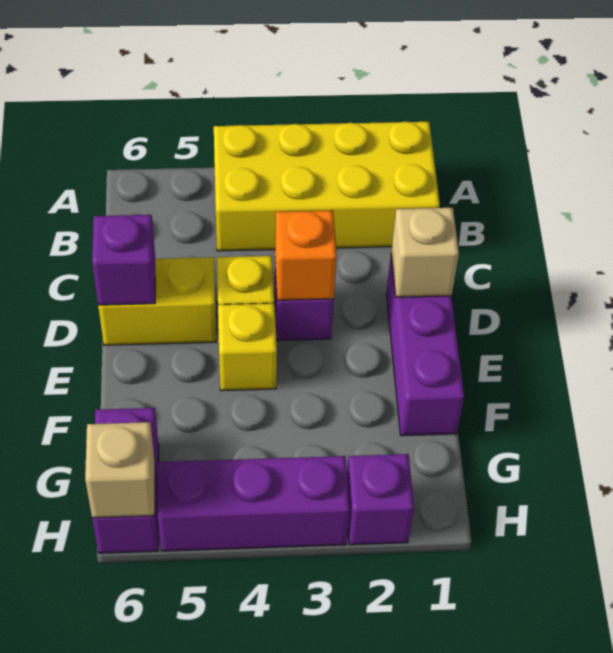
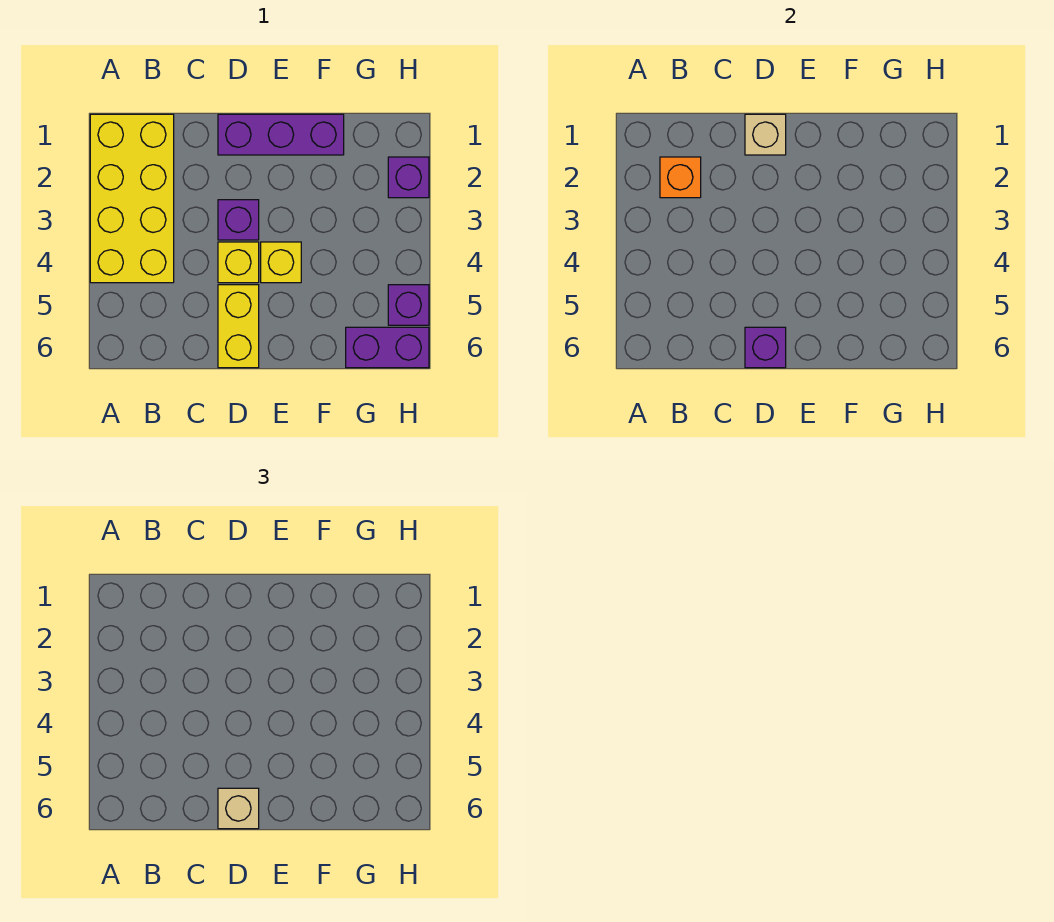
orange brick D3 level 2 -> orange brick B2 level 2
purple brick H3:H5 level 1 -> purple brick H5 level 1
tan brick H6 level 2 -> tan brick D6 level 3

